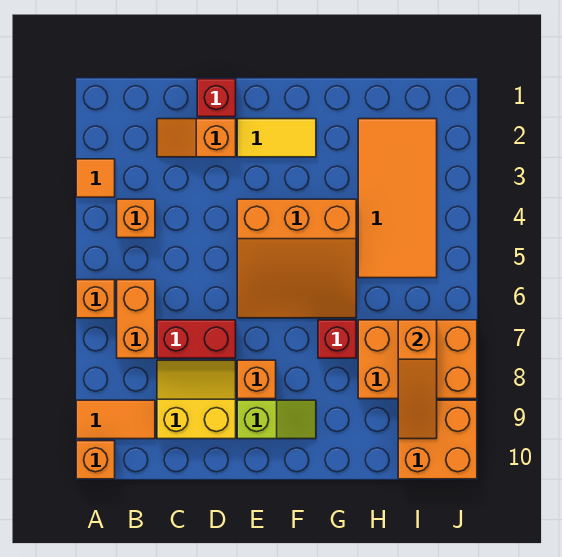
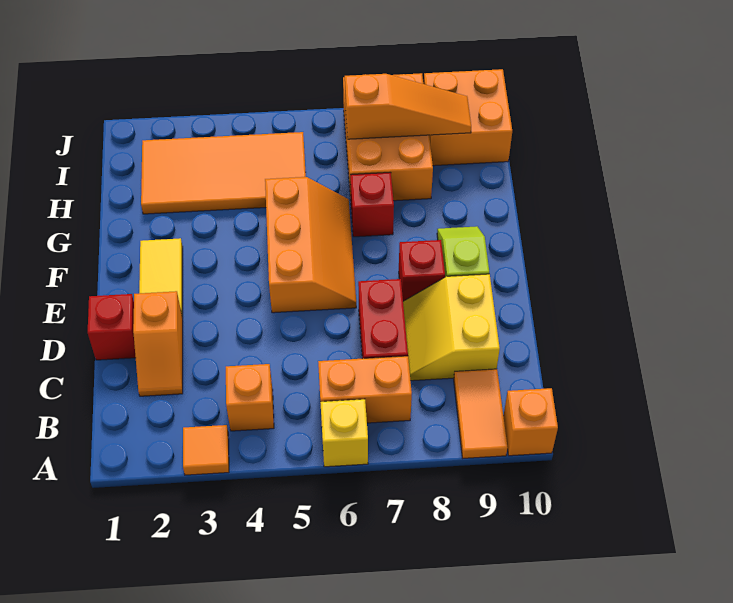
orange brick A6 level 1 -> yellow brick A6 level 1
orange slope E4:G6 level 1 top 4 -> orange slope E5:G6 level 1 top 5
orange brick E8 level 1 -> red brick E8 level 1

